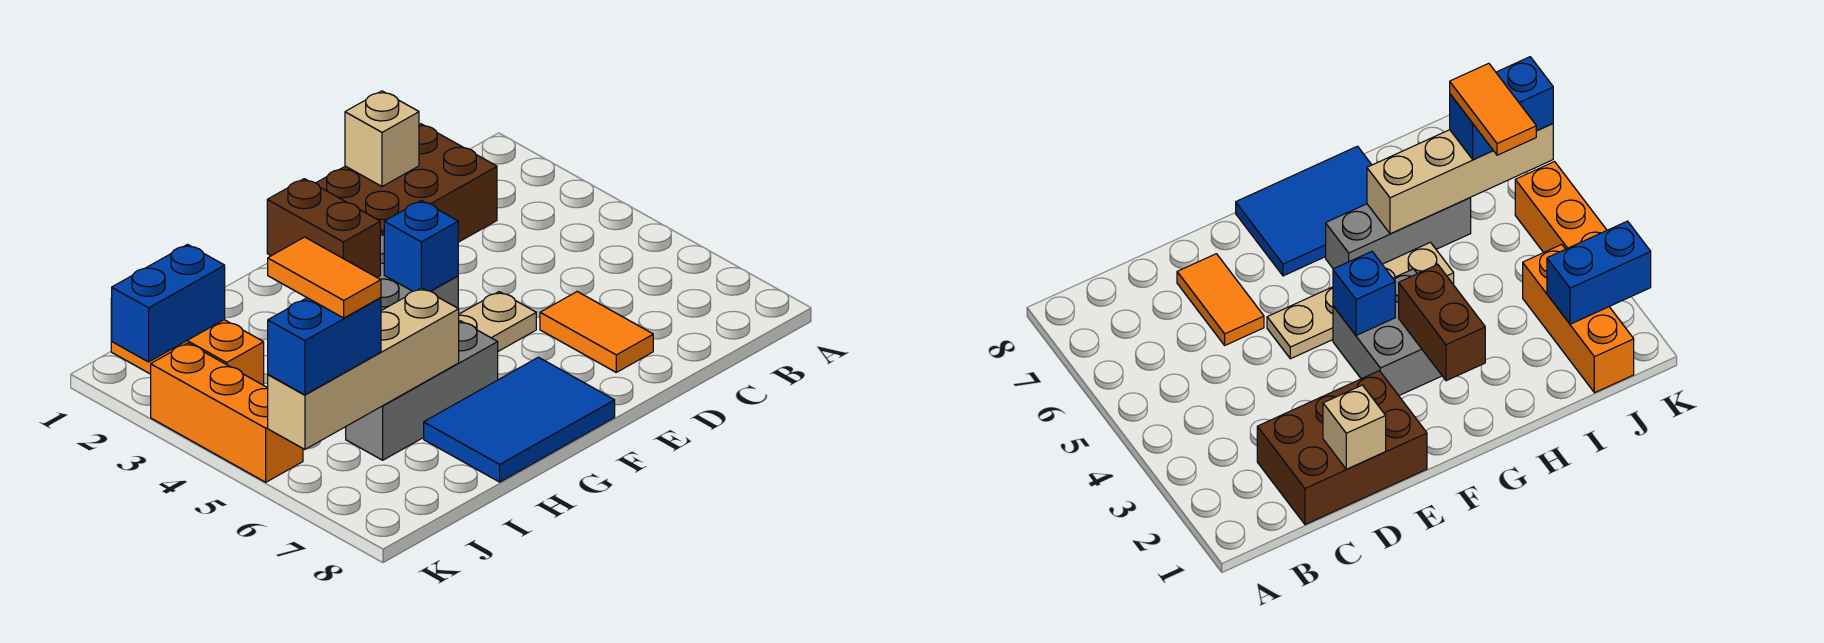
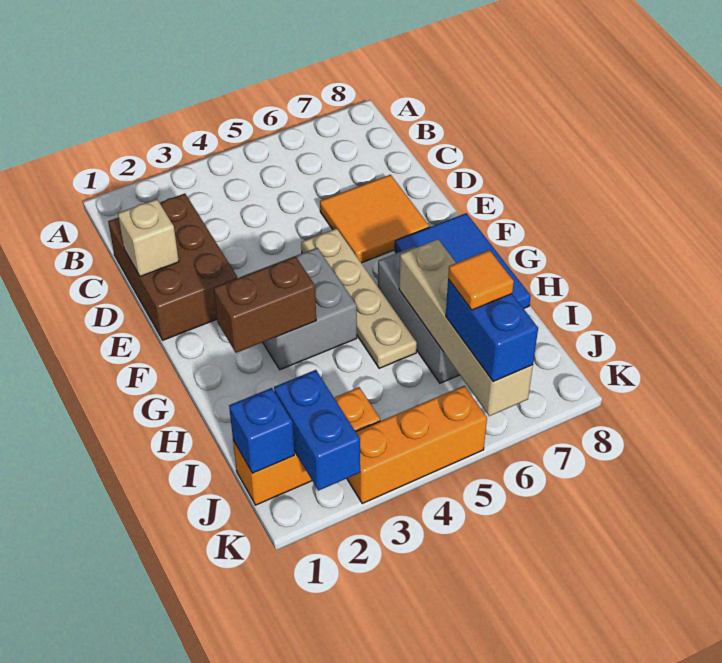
orange tile D6:D7 level 1 -> orange tile D6:E7 level 1
blue brick F4 level 2 -> blue brick J1 level 2
orange tile J5:J6 level 4 -> orange tile J6 level 4

